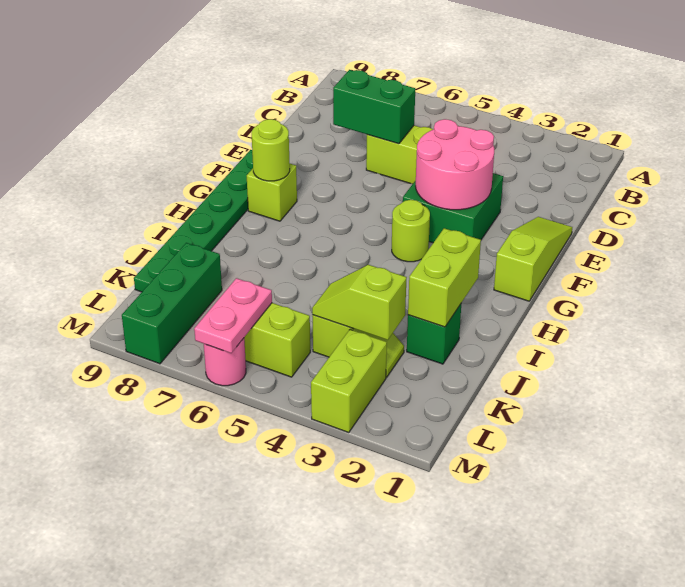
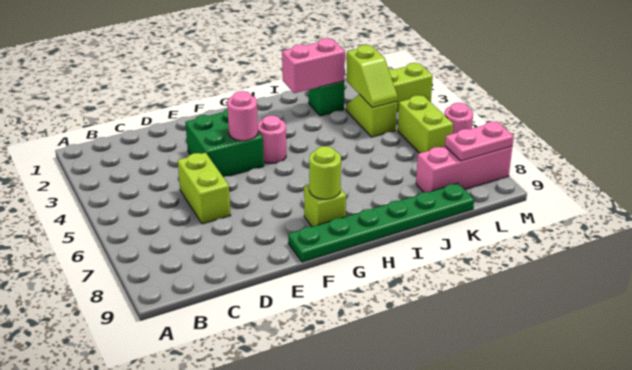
green brick D6:D7 level 2 -> none
lime slope E1:G1 level 1 top G -> none
pink round brick E3:F4 level 2 -> pink round brick F4 level 2
lime round brick G4 level 1 -> pink round brick G4 level 1
lime brick I2:J2 level 2 -> pink brick I2:J2 level 2
green brick K8:M8 level 1 -> pink brick K8:M8 level 1
pink plate L6:M6 level 2 -> pink plate L8:M8 level 2

